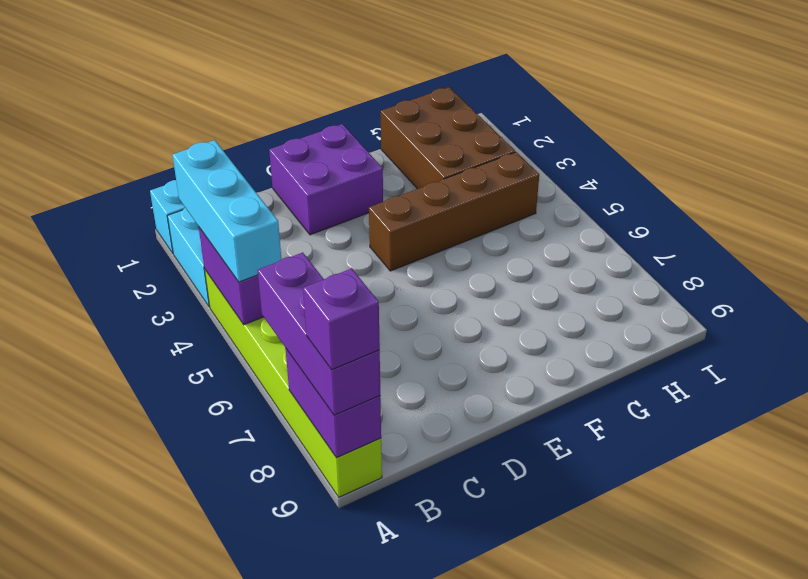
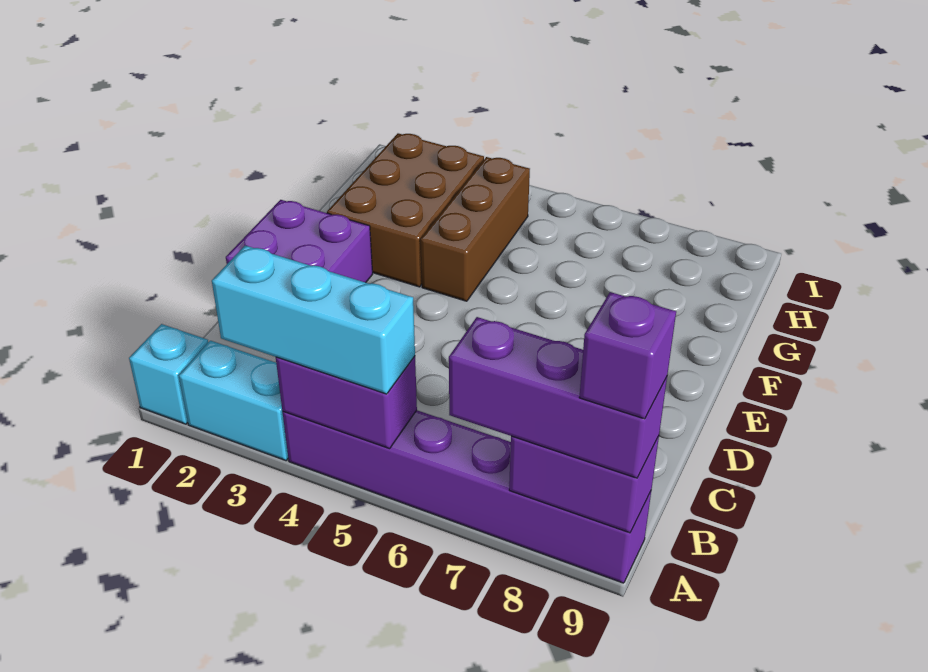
lime brick A4:A9 level 1 -> purple brick A4:A9 level 1
brown brick E4:H4 level 1 -> brown brick F4:H4 level 1
brown brick G1:H3 level 1 -> brown brick F2:H3 level 1

